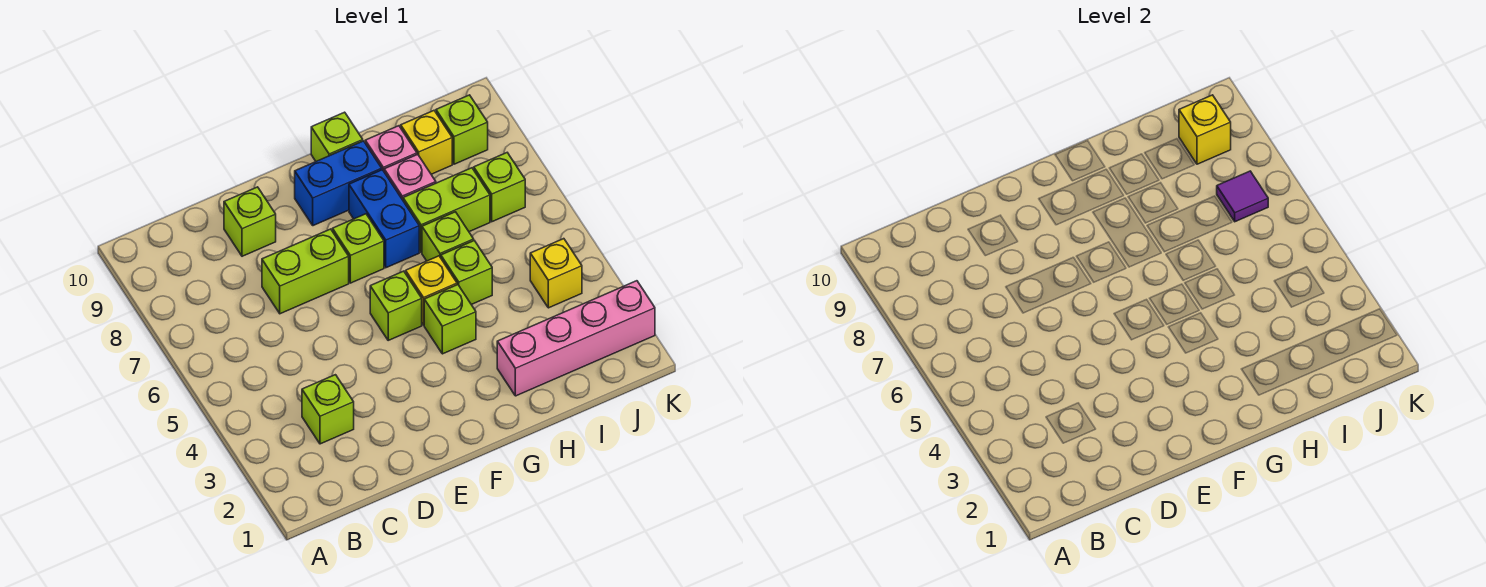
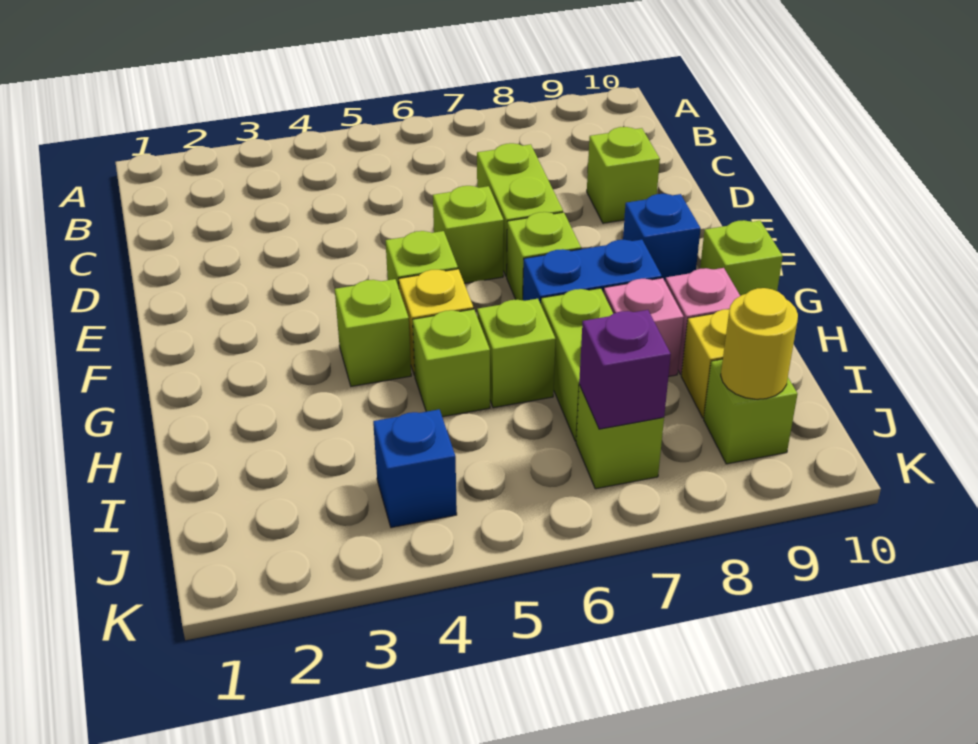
lime brick C3 level 1 -> lime brick E6 level 1
blue brick F9:G9 level 1 -> blue brick F9 level 1
pink brick H2:K2 level 1 -> none
yellow brick J4 level 1 -> blue brick J4 level 1
purple tile J7 level 2 -> purple brick J7 level 2
yellow brick J9 level 2 -> yellow round brick J9 level 2

